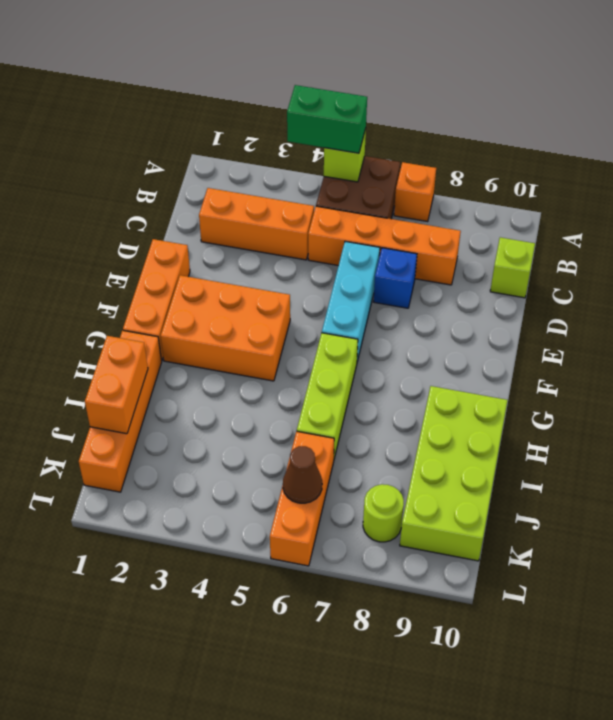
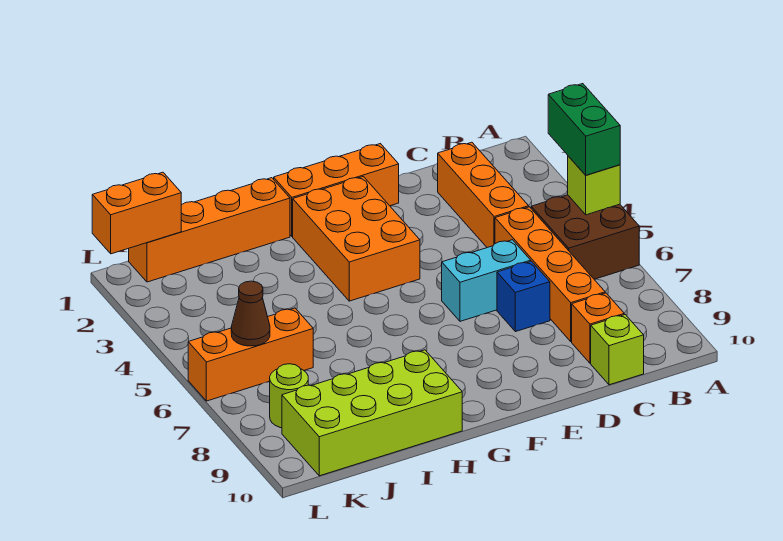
orange brick A7 level 1 -> orange brick C9 level 1
cyan brick D6:F6 level 1 -> cyan brick D6:E6 level 1
lime brick G6:I6 level 1 -> none
orange brick I1:J1 level 2 -> orange brick K1:L1 level 2

